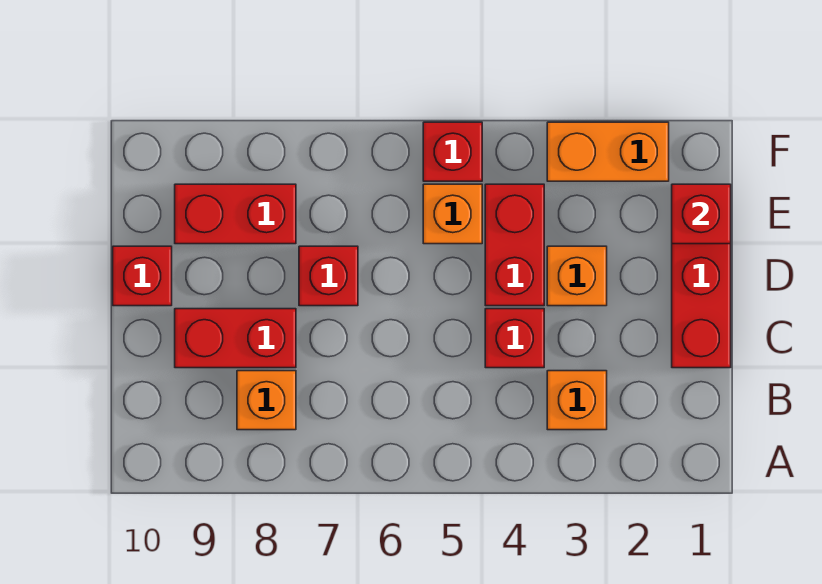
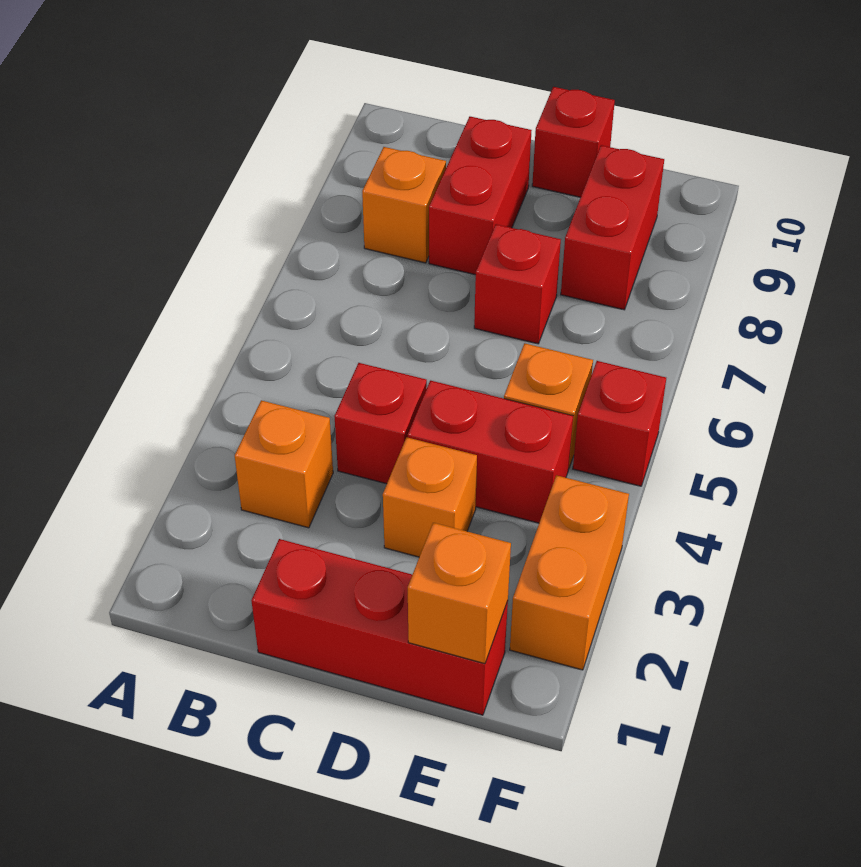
red brick E1 level 2 -> orange brick E1 level 2

